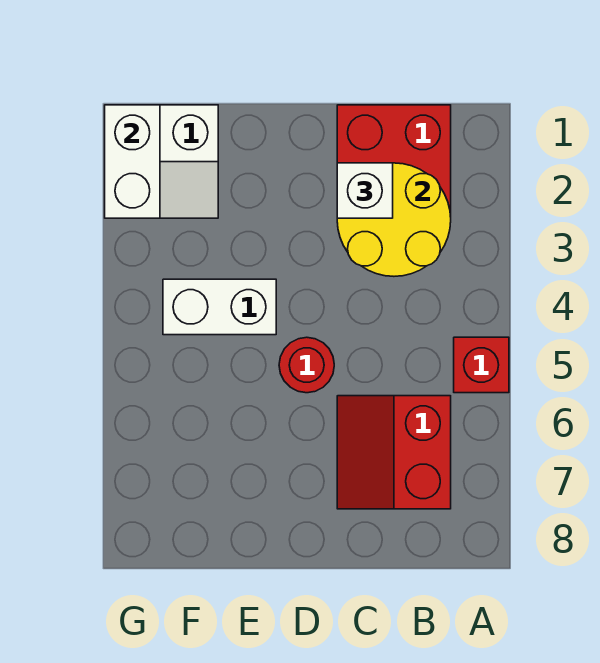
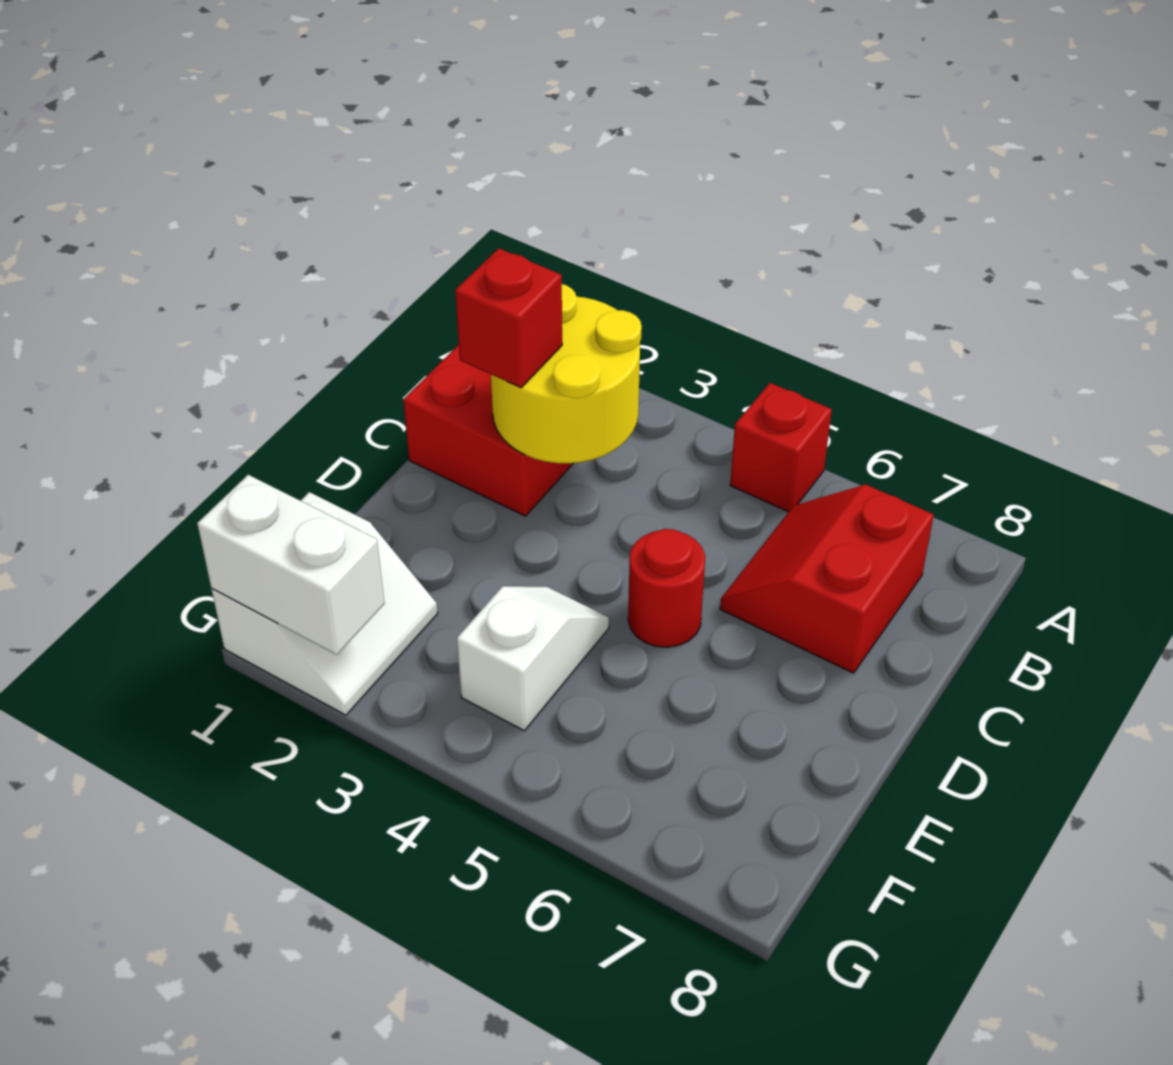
red slope B6:C7 level 1 top B -> red slope B6:C7 level 1 top 7
white brick C2 level 3 -> red brick C2 level 3
white brick E4:F4 level 1 -> white slope E4:F4 level 1 top F

